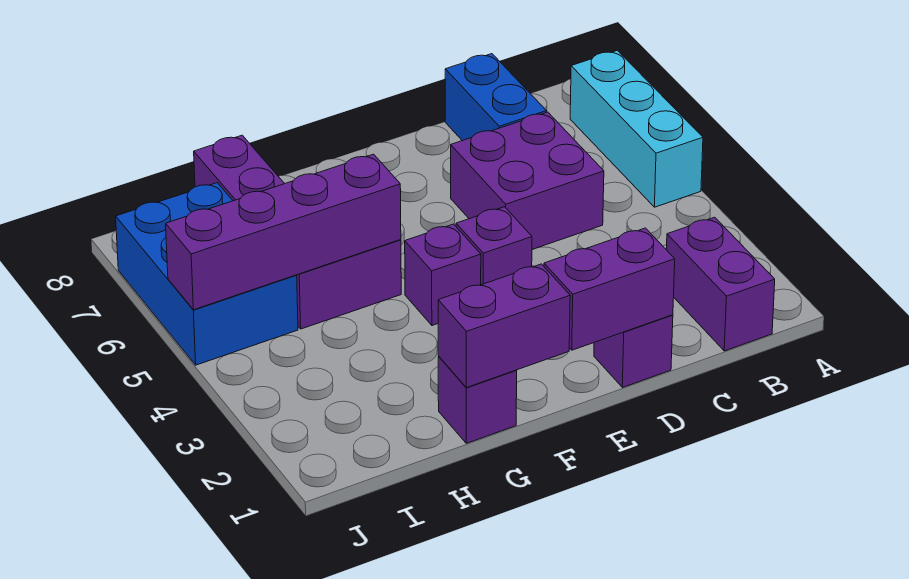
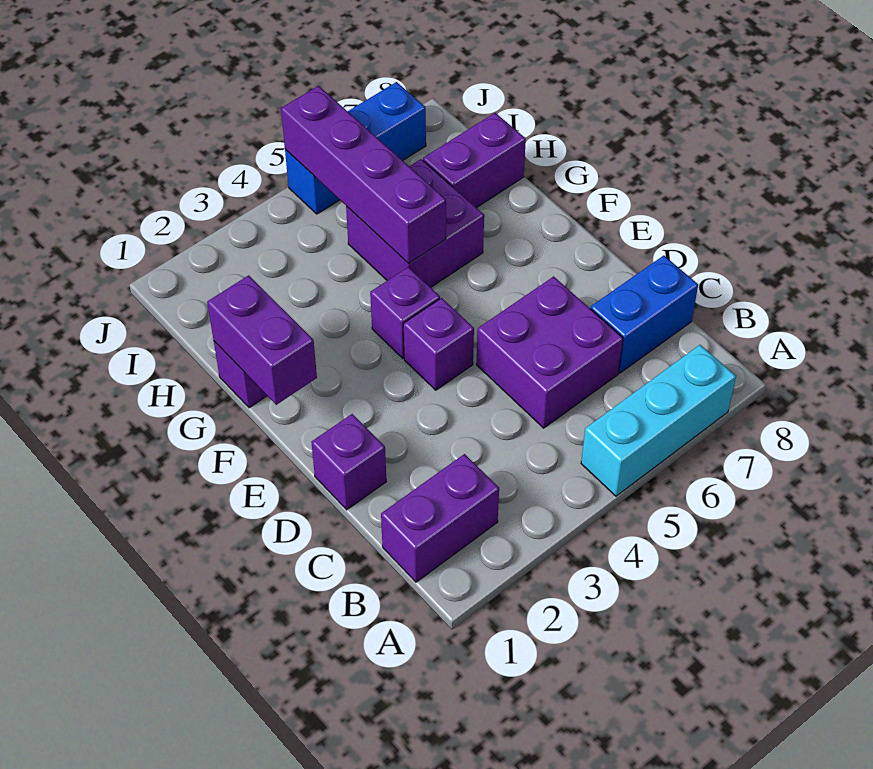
purple brick D1:E1 level 2 -> none
blue brick I5:J7 level 1 -> blue brick J5:J7 level 1

